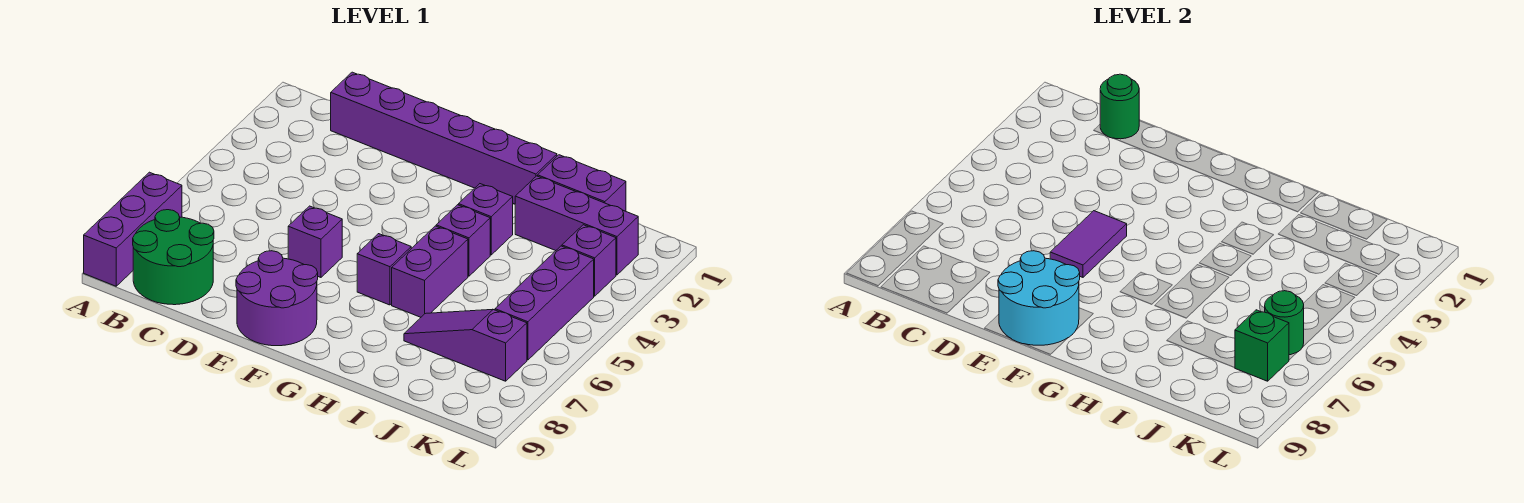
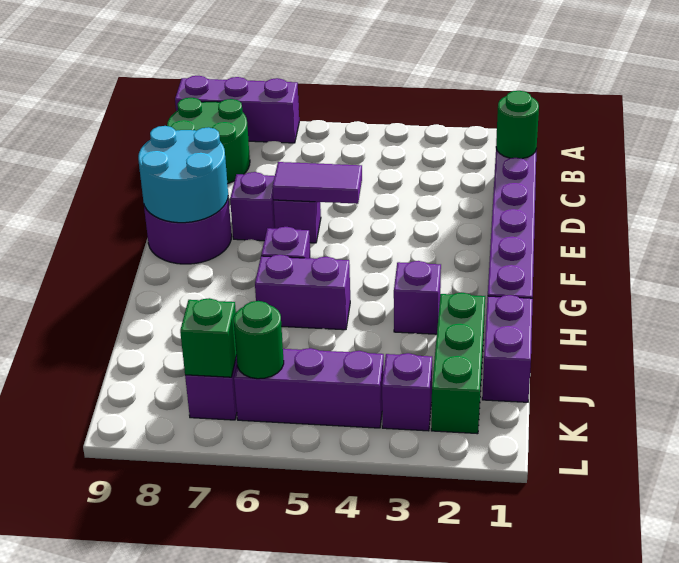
purple brick H4 level 1 -> purple brick E7 level 1
purple brick I2:K2 level 1 -> green brick I2:K2 level 1

